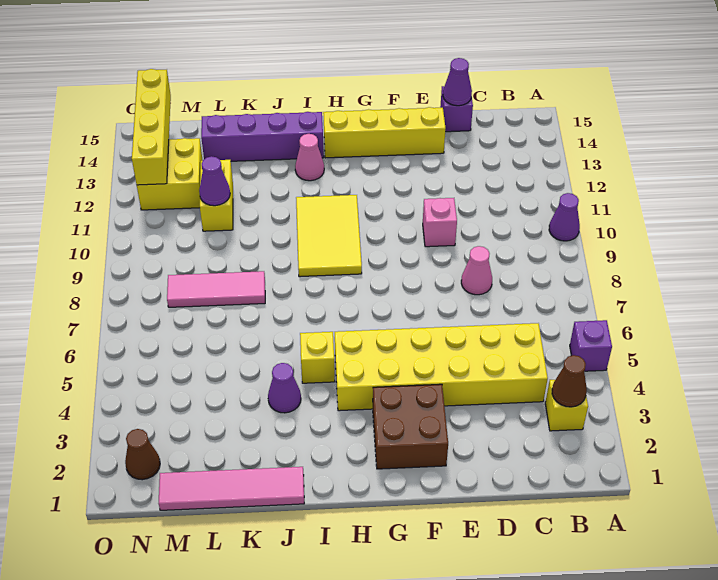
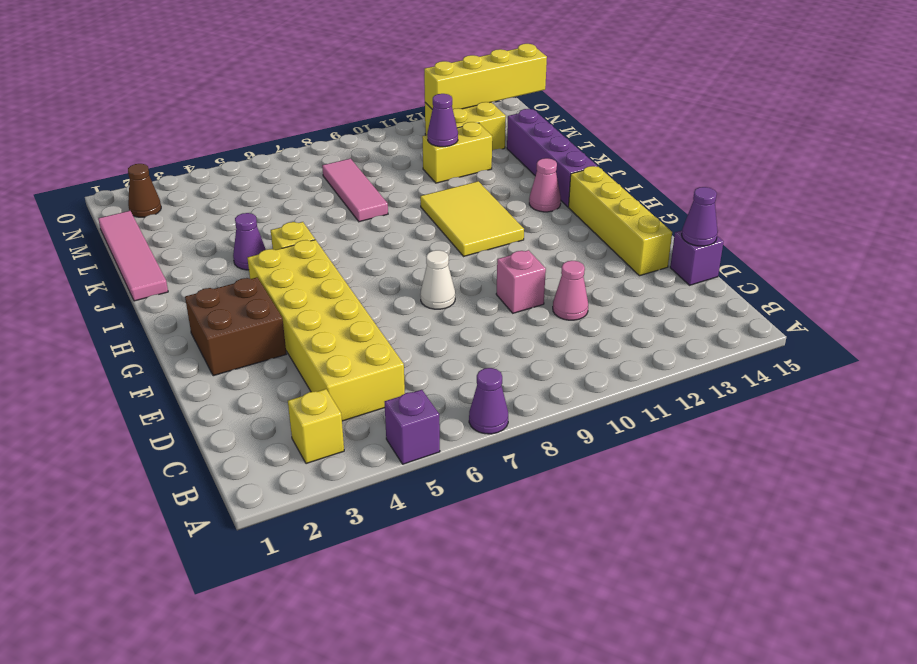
purple cone A10 level 1 -> purple cone A7 level 1
brown cone B3 level 2 -> none
pink cone D8 level 1 -> pink cone D11 level 1
none -> white cone F8 level 1
yellow tile H9:I11 level 1 -> yellow tile H10:J11 level 1

